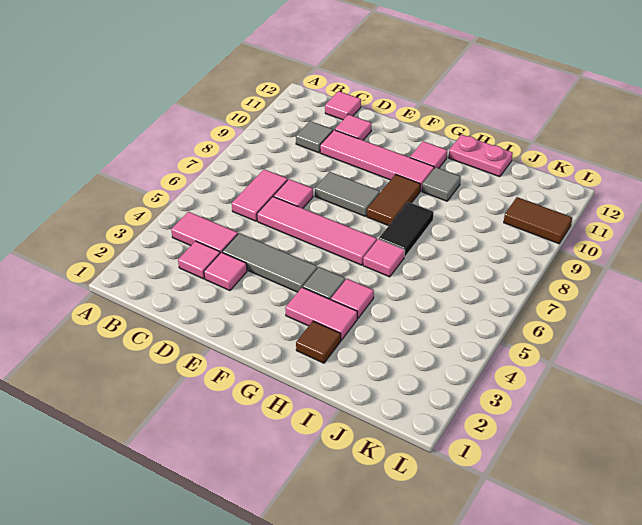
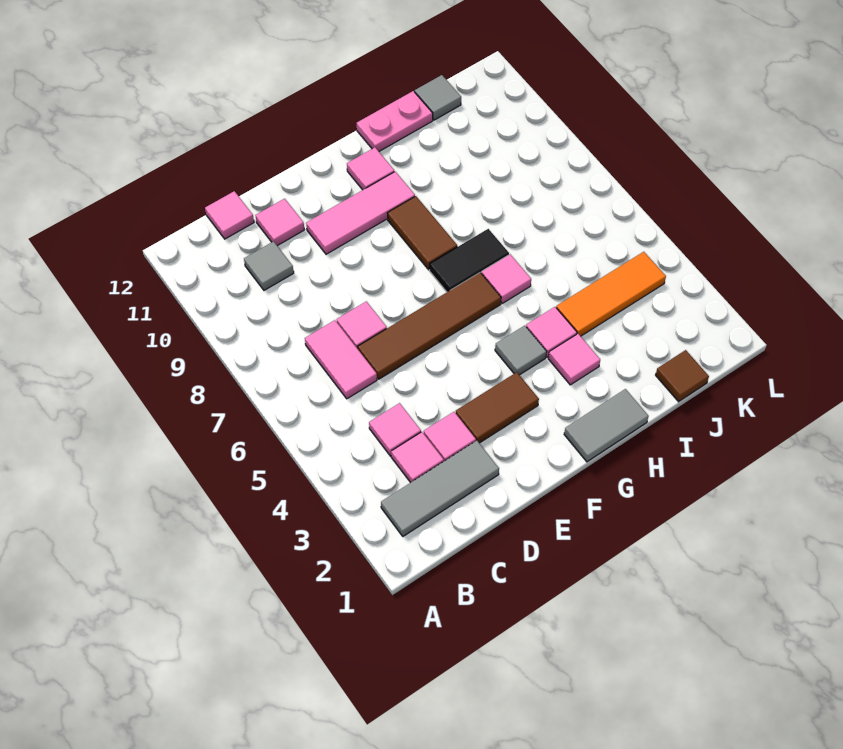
pink tile B4:C4 level 1 -> pink tile C4 level 1
grey tile D4:F4 level 1 -> grey tile B2:D2 level 1
pink tile D6:G6 level 1 -> brown tile D6:G6 level 1
pink tile D10:G10 level 1 -> pink tile E10:G10 level 1
grey tile E8:F8 level 1 -> grey tile G1:H1 level 1
pink tile G3:H3 level 1 -> pink tile H3 level 1
brown tile H2 level 1 -> brown tile J1 level 1
black tile H7:H8 level 1 -> black tile G7:H7 level 1
grey tile H10 level 1 -> grey tile J12 level 1
none -> orange tile I4:K4 level 1
brown tile K10:L10 level 1 -> brown tile E3:F3 level 1

